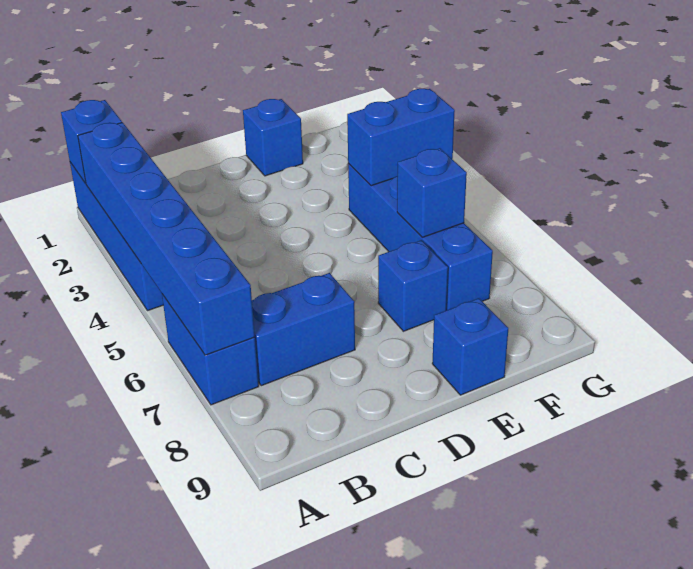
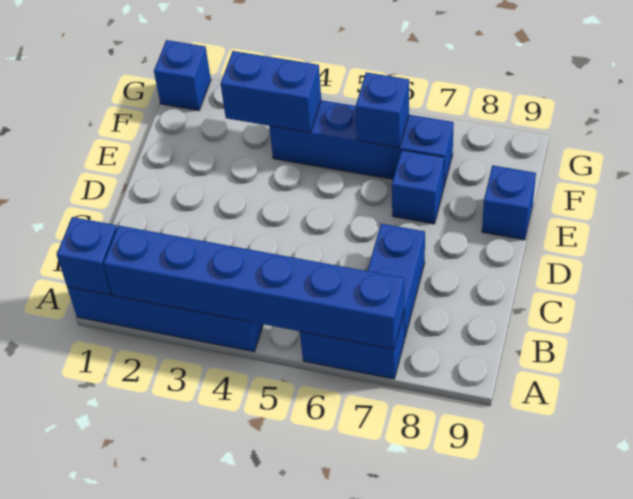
blue brick E1 level 1 -> blue brick G1 level 1
blue brick F4:G4 level 2 -> blue brick F3:F4 level 2

